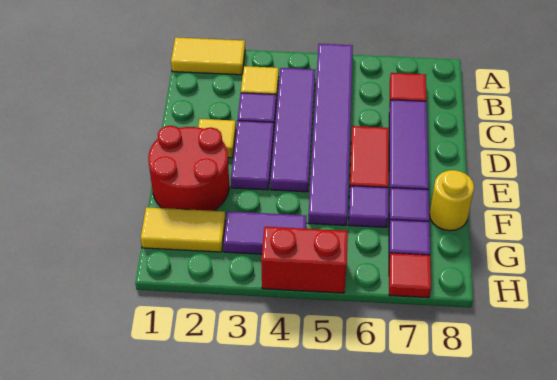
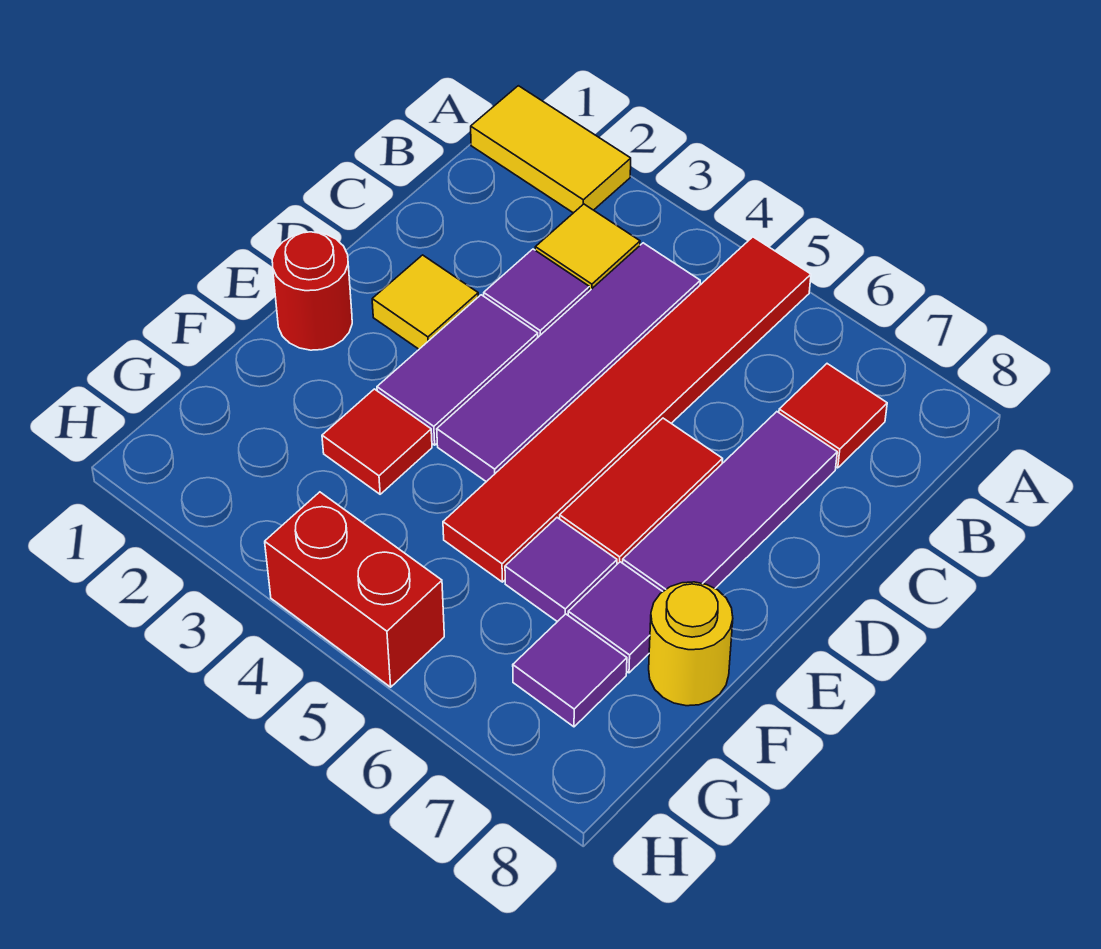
purple tile A5:F5 level 1 -> red tile A5:F5 level 1
red round brick E1:F2 level 1 -> red round brick E1 level 1
yellow tile G1:G2 level 1 -> none
purple tile G3:G4 level 1 -> none
red tile H7 level 1 -> red tile F3 level 1

